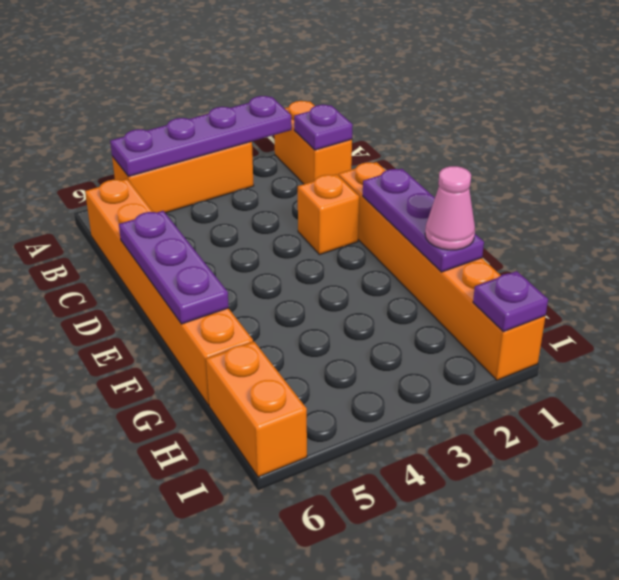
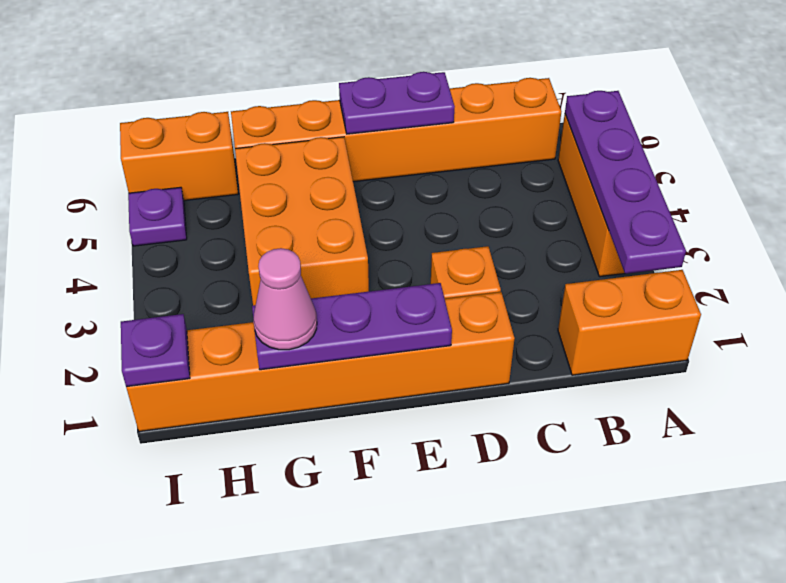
purple plate B1 level 2 -> purple plate I5 level 1
purple plate D6:F6 level 2 -> purple plate D6:E6 level 2
none -> orange brick F3:G5 level 1

